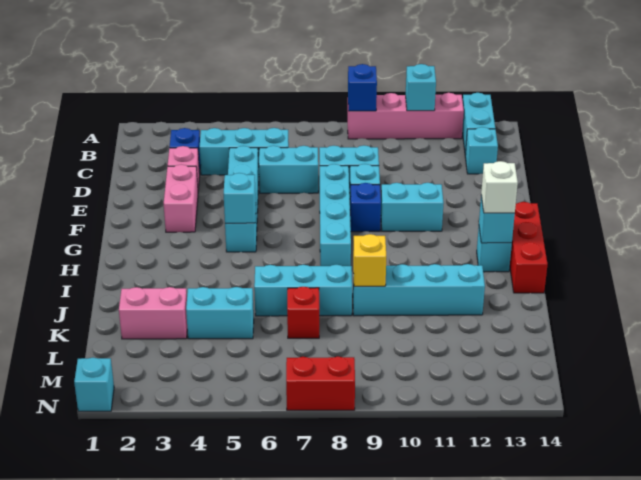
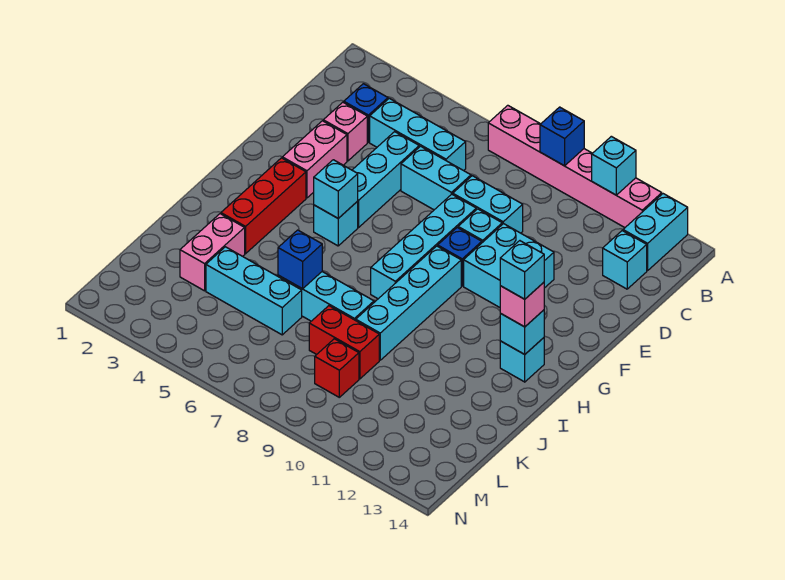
pink brick A9:A12 level 1 -> pink brick A7:A12 level 1
cyan brick F10:F11 level 1 -> cyan brick E10:F11 level 1
red brick G14:I14 level 1 -> red brick G3:I3 level 1
white brick H13 level 3 -> pink brick H13 level 3
none -> blue brick J6 level 2
cyan brick J9:J12 level 1 -> cyan brick G9:J9 level 1
yellow brick J9 level 2 -> none
pink brick K2:K3 level 1 -> pink brick J3:K3 level 1
cyan brick K4:K5 level 1 -> cyan brick K4:K6 level 1
red brick K7 level 1 -> red brick L9 level 1
cyan brick N1 level 1 -> cyan brick H13 level 4
red brick N7:N8 level 1 -> red brick K8:K9 level 1

